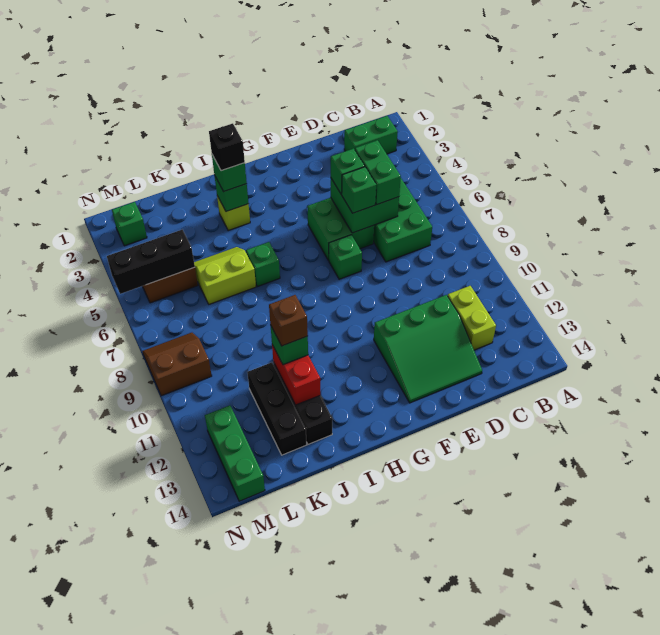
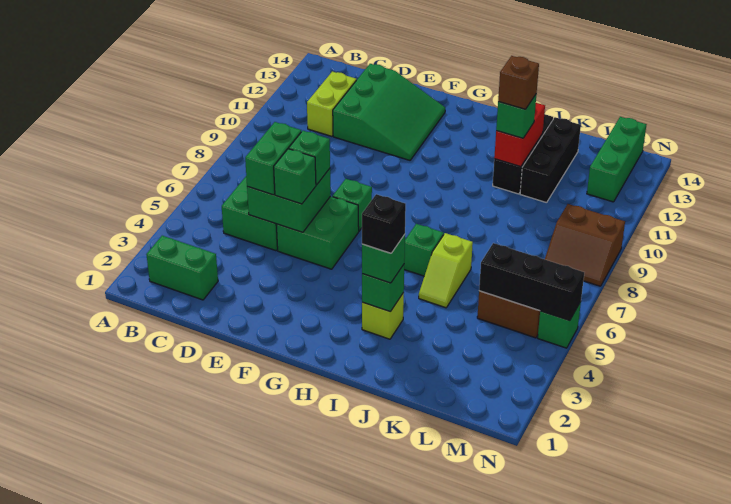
green slope D11:F13 level 1 top 11 -> green slope D11:F13 level 1 top D
lime slope J5:K6 level 1 top 6 -> lime slope J5:J6 level 1 top 6
green brick M2 level 1 -> green brick N5 level 1

